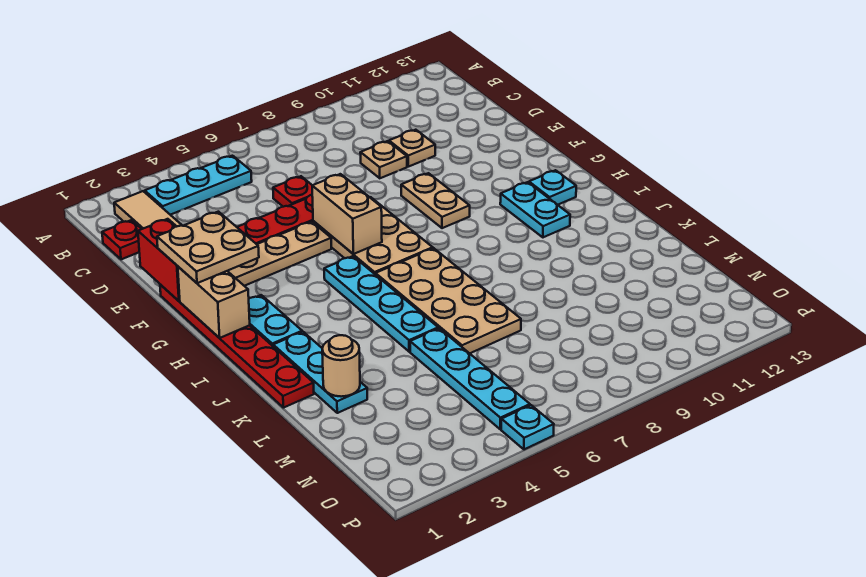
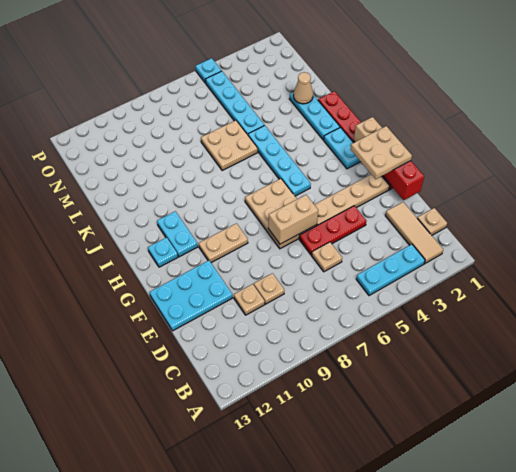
red plate C1 level 1 -> tan plate C1 level 1
red plate D6 level 1 -> tan plate D6 level 1
none -> cyan plate E11:F13 level 1
tan brick F6:G6 level 2 -> tan brick F6:F7 level 2
tan plate F9:G9 level 1 -> tan plate G9:G10 level 1
tan plate I6:L7 level 1 -> tan plate K6:L7 level 1
tan round brick L2 level 2 -> tan cone L2 level 2

